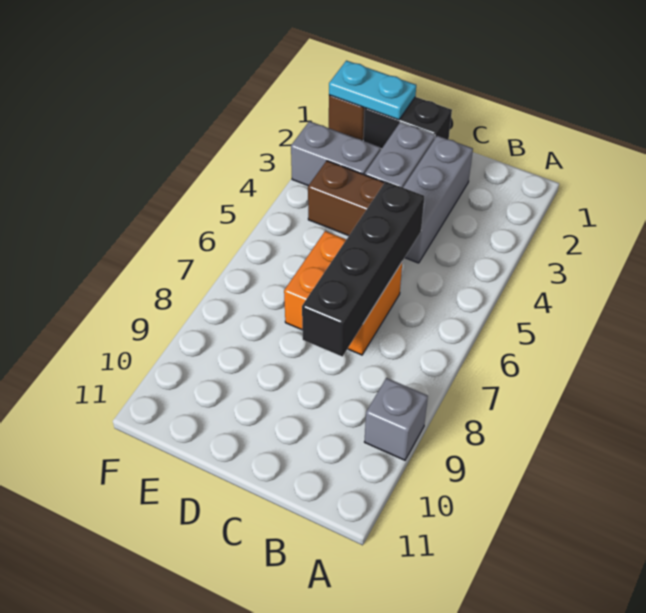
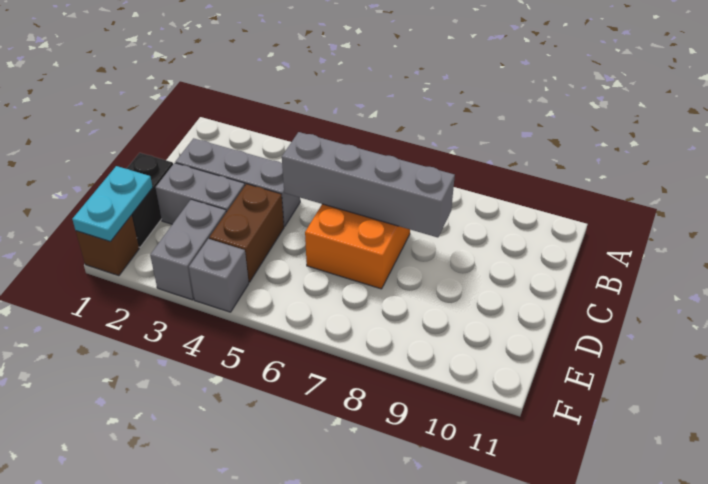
grey brick A9 level 1 -> grey brick F4 level 1
black brick C5:C8 level 2 -> grey brick C5:C8 level 2

